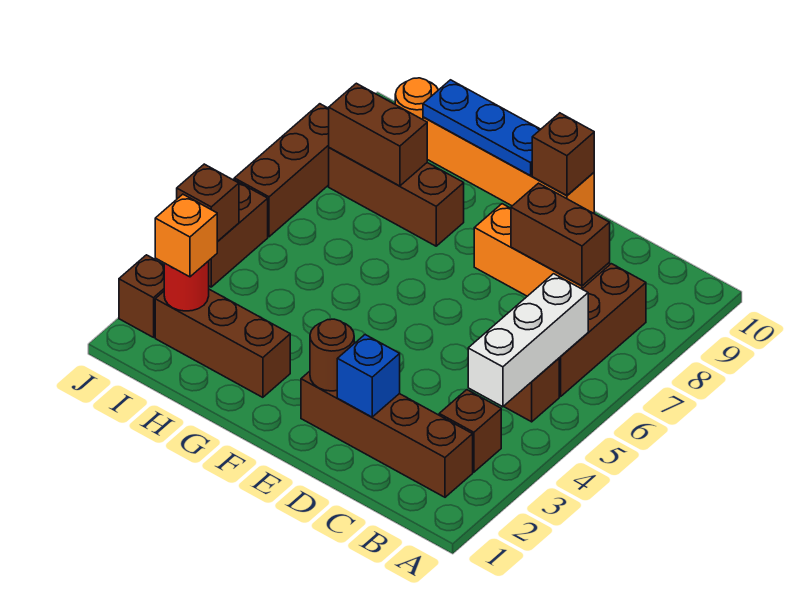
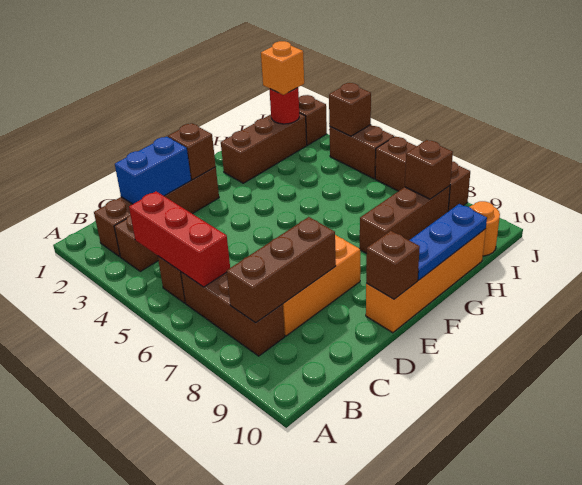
white brick B4:B6 level 2 -> red brick B4:B6 level 2
brown brick C8:D8 level 2 -> brown brick B8:D8 level 2
blue brick D2 level 2 -> blue brick C2:D2 level 2
brown round brick E2 level 2 -> brown brick E2 level 2
brown brick H8:I8 level 2 -> brown brick I8 level 2

